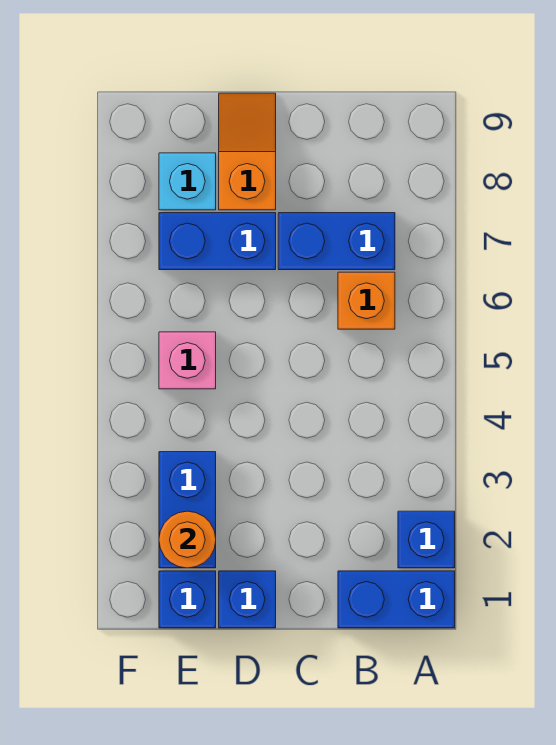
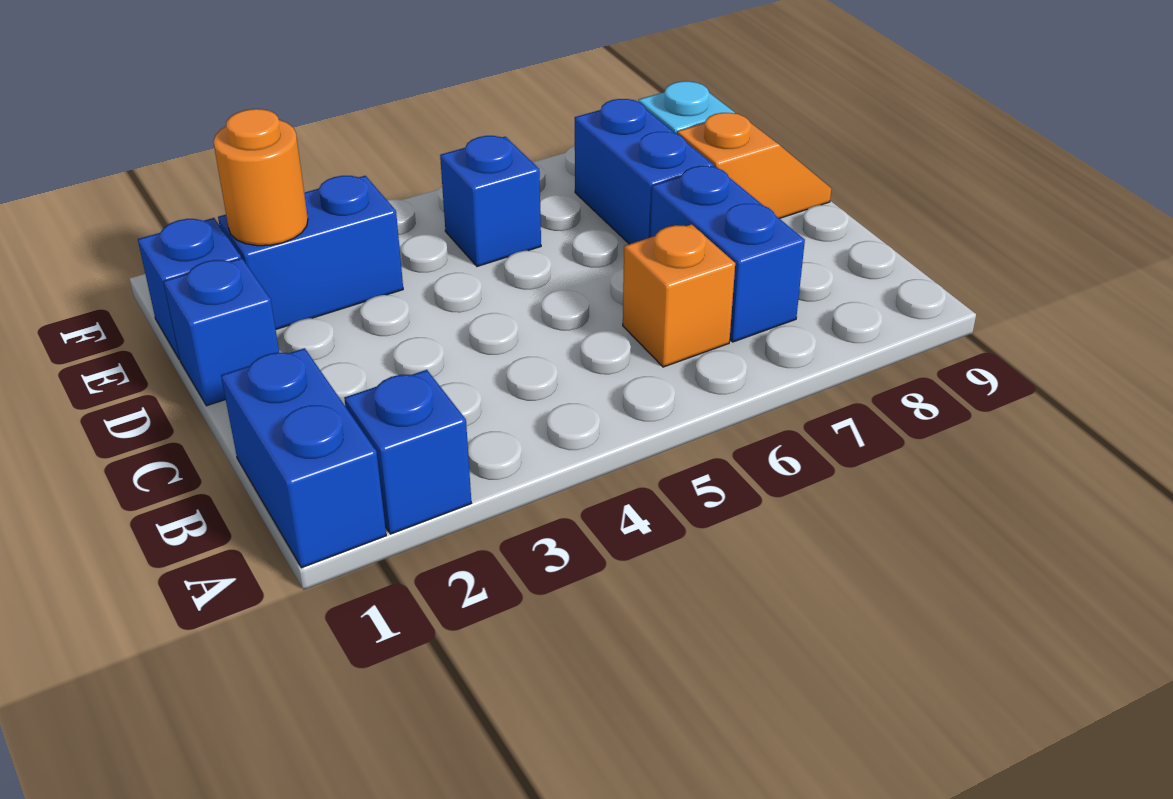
pink brick E5 level 1 -> blue brick E5 level 1

